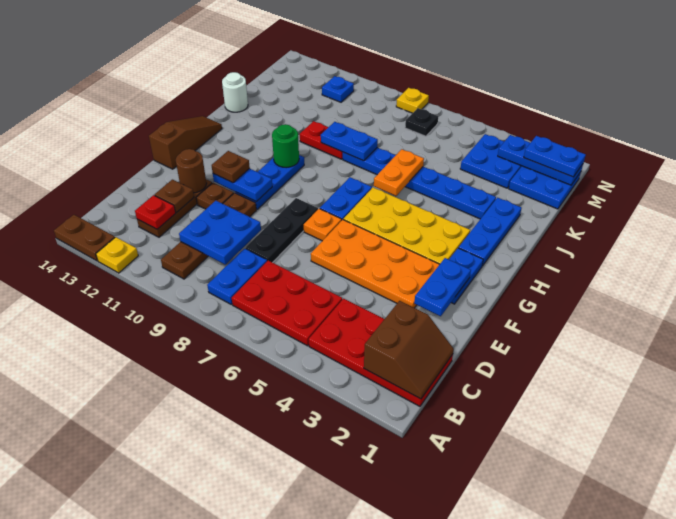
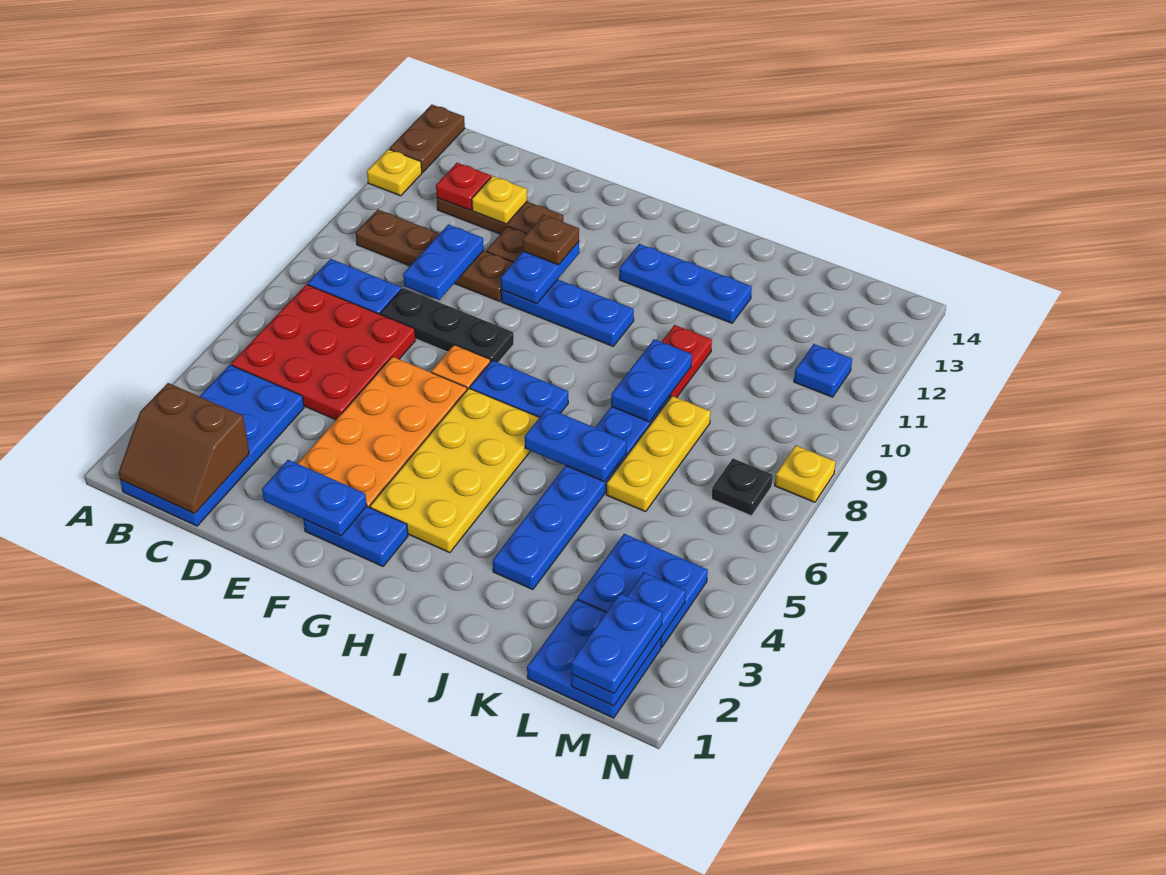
red plate B1:C4 level 1 -> blue plate B1:C4 level 1
red plate B5:C7 level 1 -> red plate B5:D7 level 1
blue plate C9:D10 level 2 -> blue plate D9:D10 level 2
brown plate D12 level 2 -> yellow plate D12 level 2
brown round brick E12 level 2 -> none
brown slope F14:H14 level 1 top F -> none
blue plate H2:J2 level 1 -> blue plate H12:J12 level 1
green round brick H10 level 2 -> none
orange plate I6:J6 level 2 -> blue plate I6:J6 level 2
white round brick J14 level 1 -> none
none -> yellow plate K6:K8 level 1

